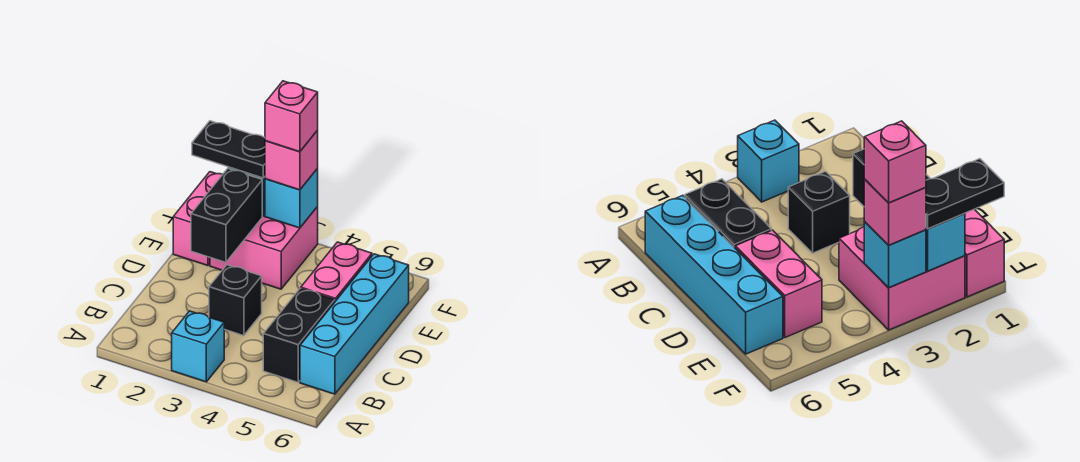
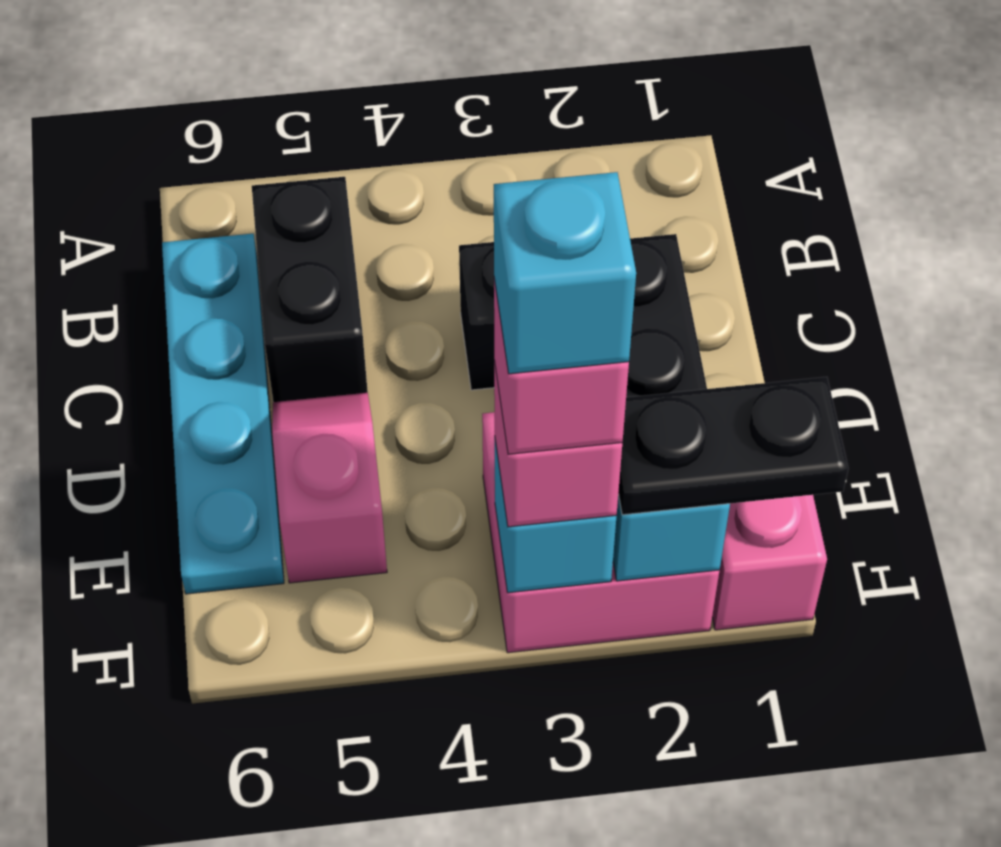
cyan brick A3 level 1 -> cyan brick F3 level 5
cyan brick B6:E6 level 1 -> cyan plate B6:E6 level 1
pink brick D5:E5 level 1 -> pink slope D5:E5 level 1 top E

